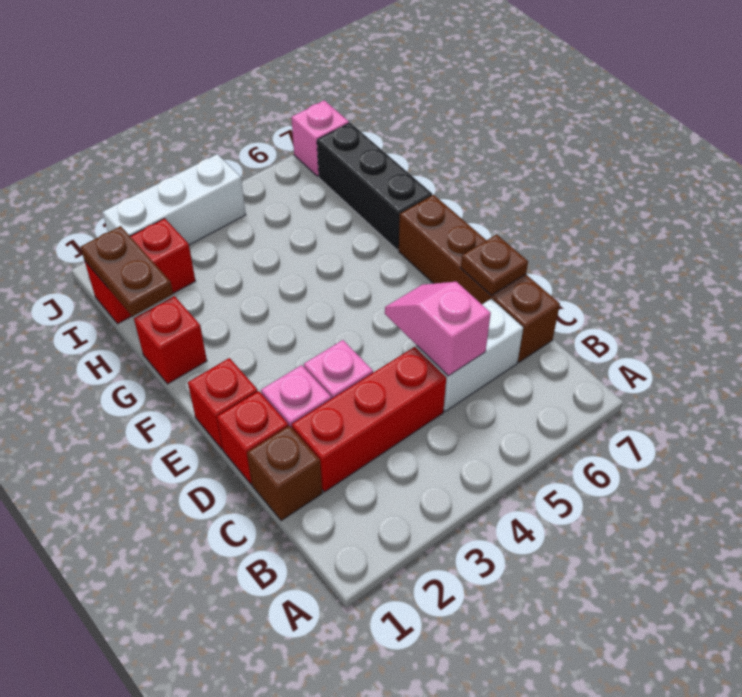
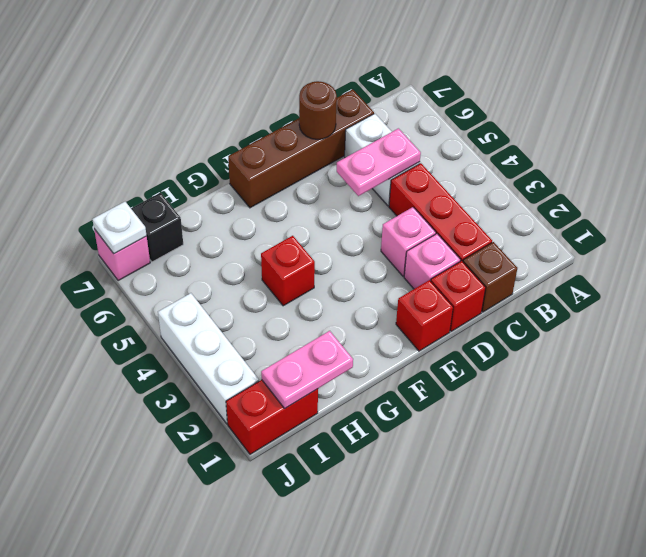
pink slope C5:D5 level 2 top C -> pink plate C5:D5 level 2
brown plate D7 level 2 -> brown round brick D7 level 2
red brick G1 level 1 -> red brick G4 level 1
black brick G7:I7 level 1 -> black brick I7 level 1
brown plate H1:I1 level 2 -> pink plate H1:I1 level 2
red brick I1:I2 level 1 -> red brick I1:J1 level 1
none -> white plate J7 level 2

